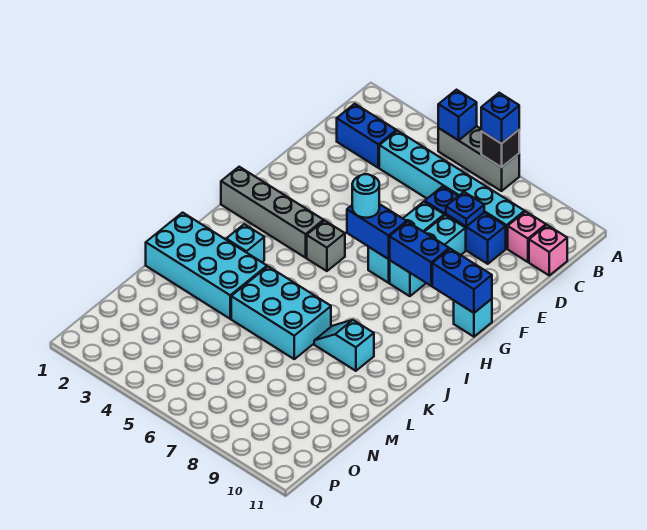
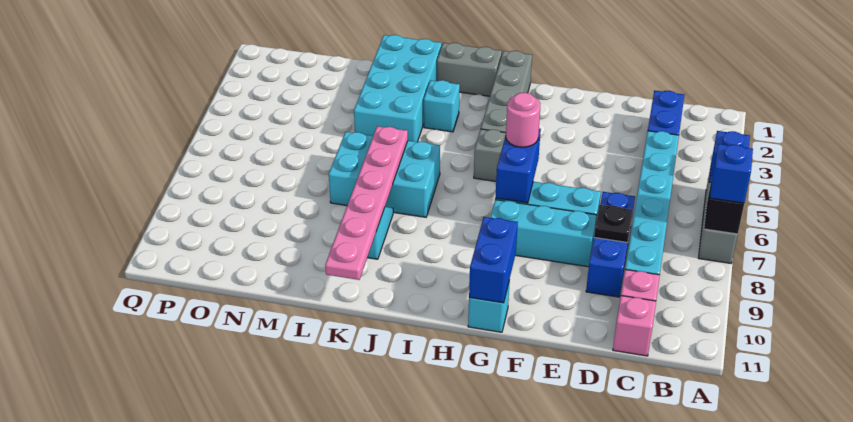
blue plate D8 level 2 -> black plate D8 level 2
cyan round brick G6 level 3 -> pink round brick G6 level 3
blue brick G8:G9 level 2 -> none
none -> grey brick I1:J1 level 1
cyan brick K5:L7 level 1 -> cyan brick J6:L7 level 1
none -> pink plate K6:K11 level 2

